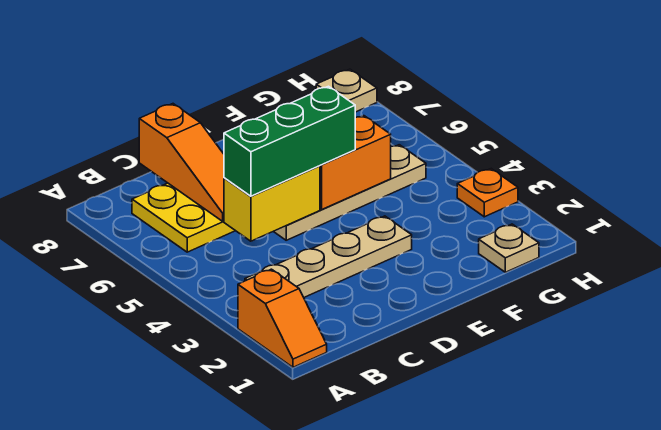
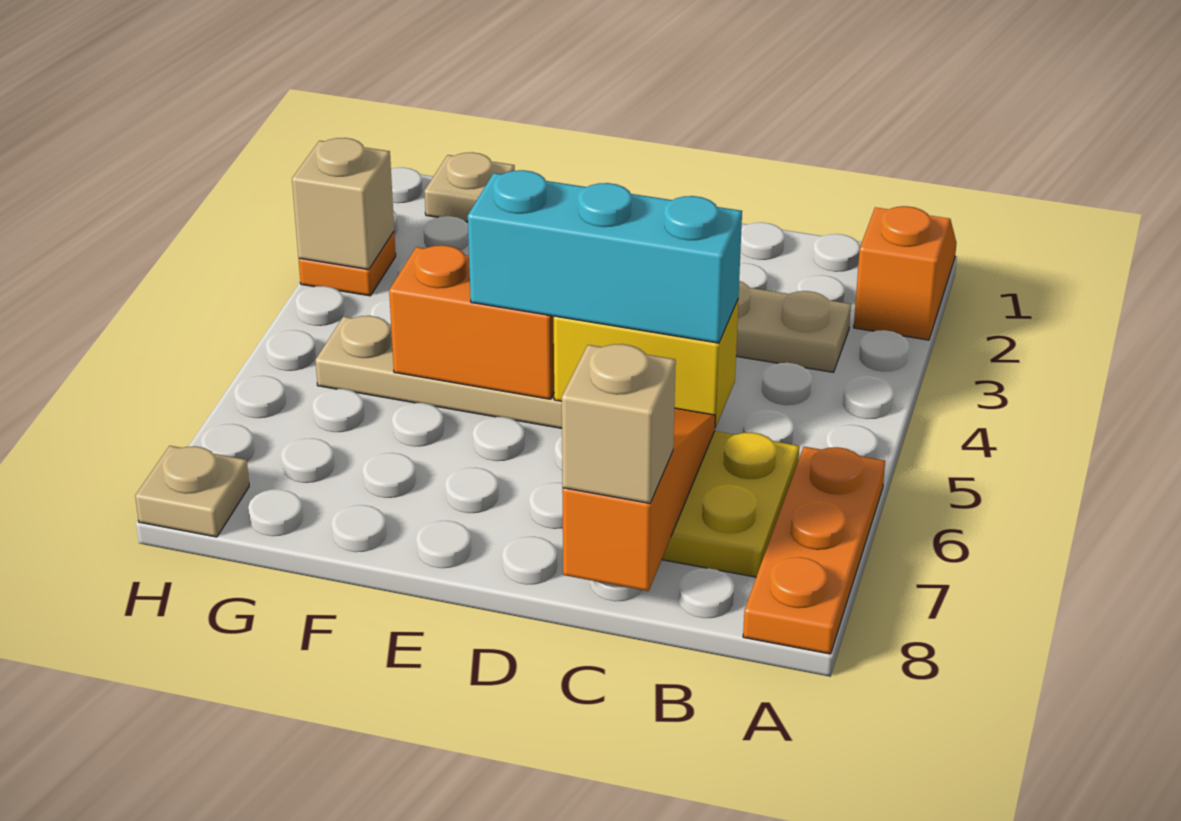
none -> orange plate A6:A8 level 1
green brick C5:E5 level 3 -> cyan brick C5:E5 level 3
none -> tan brick C8 level 3
none -> tan brick H3 level 2

